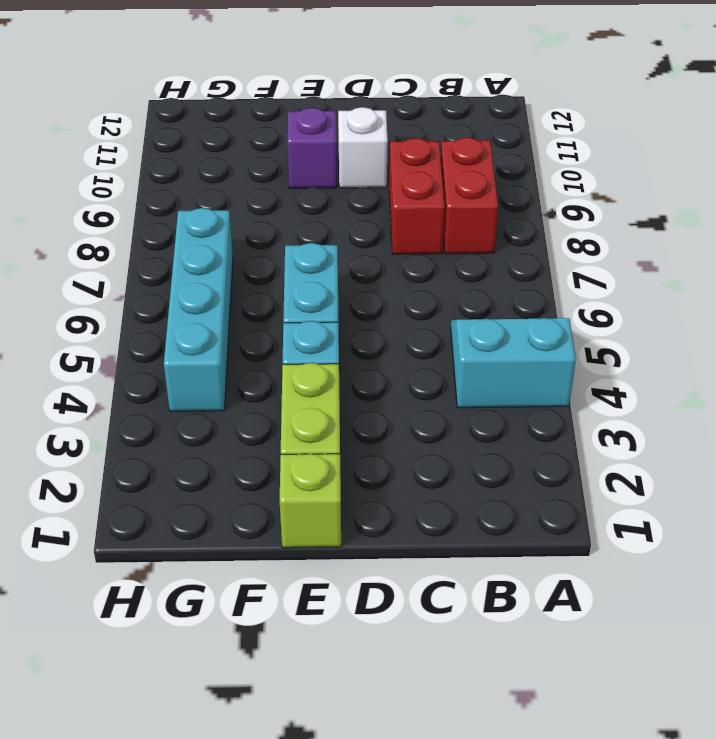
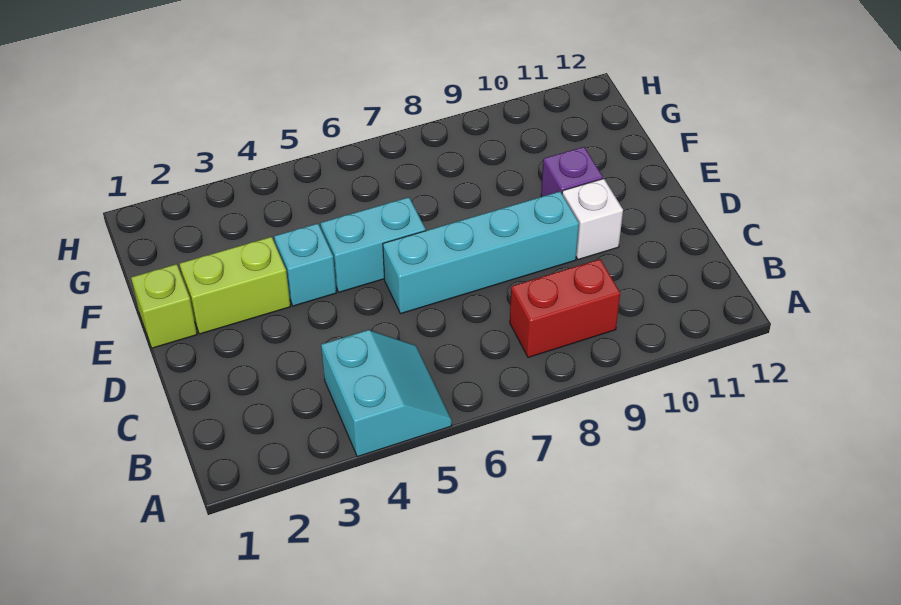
red brick C8:C9 level 1 -> none
cyan brick G4:G7 level 1 -> cyan brick D6:D9 level 1

